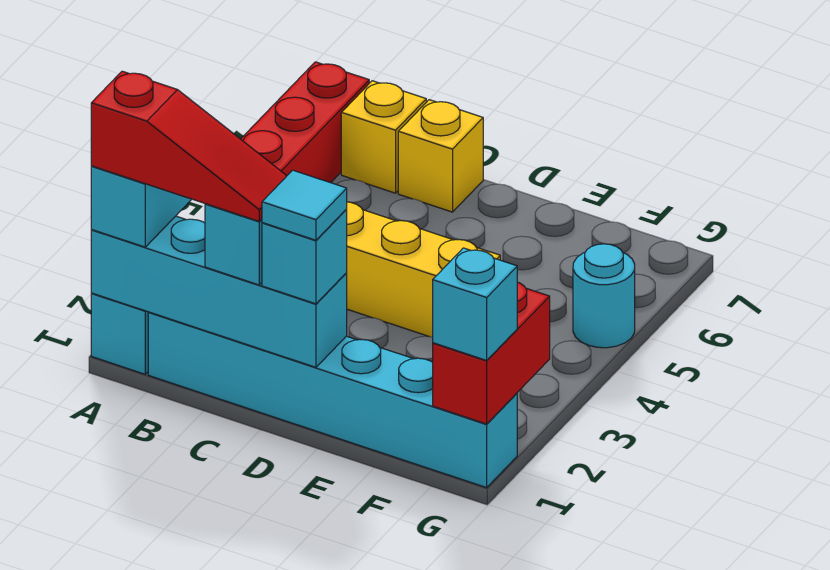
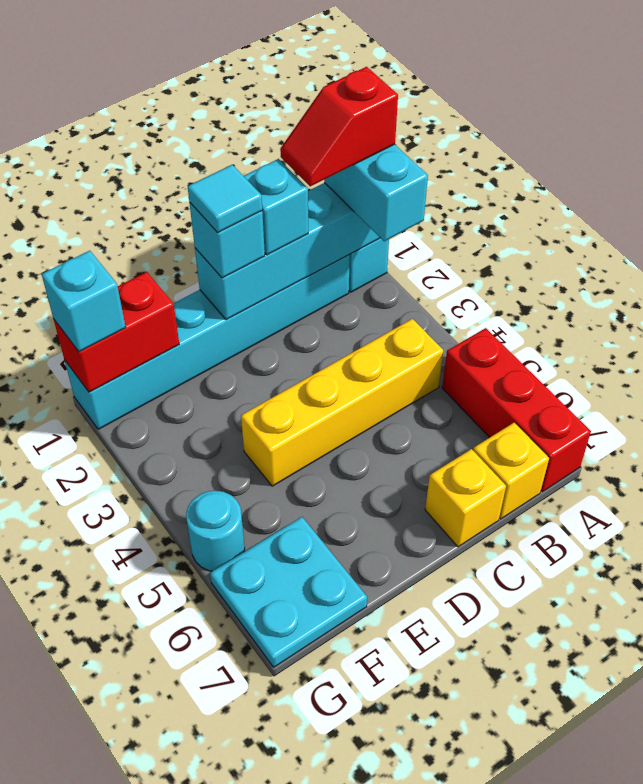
red slope A1:C1 level 4 top A -> red slope A1:B1 level 4 top A
none -> cyan plate F6:G7 level 1
red brick G1:G2 level 2 -> red brick F1:G1 level 2

